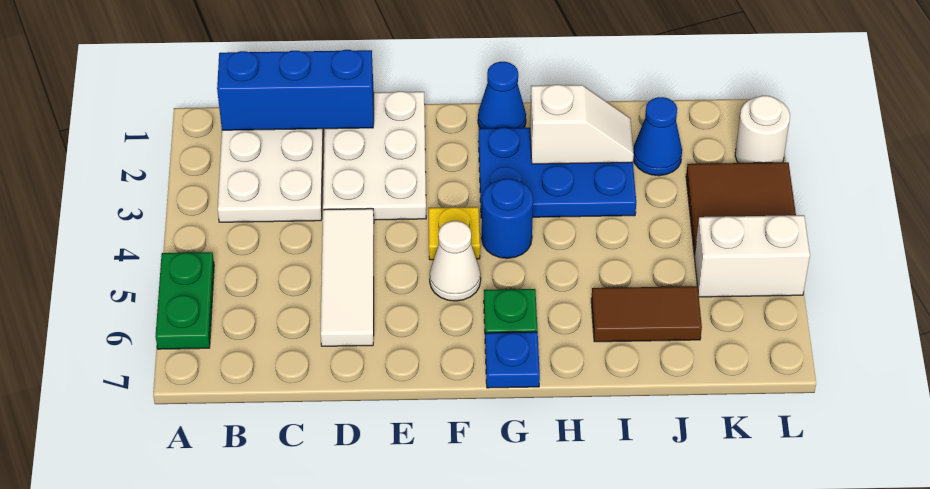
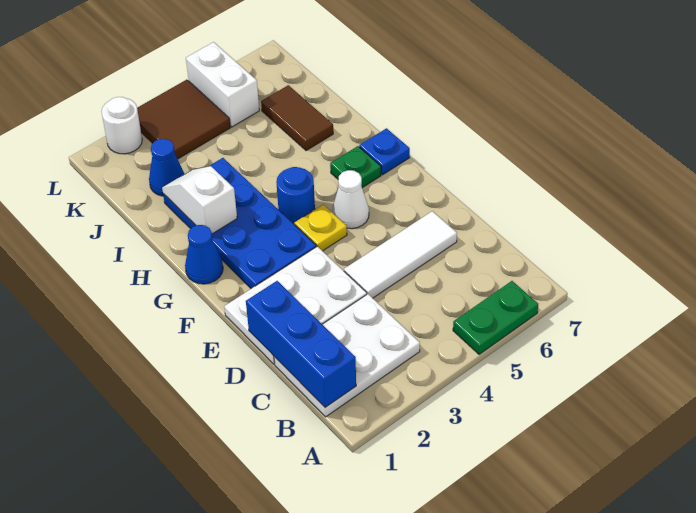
blue plate G2:I3 level 1 -> blue plate F2:I3 level 1

